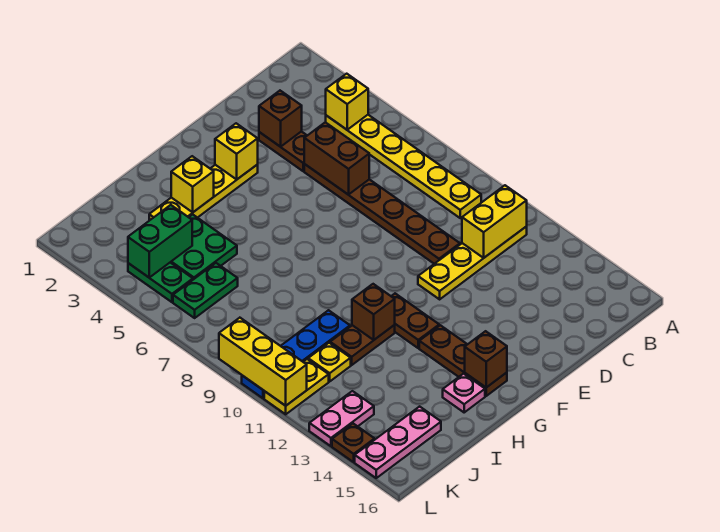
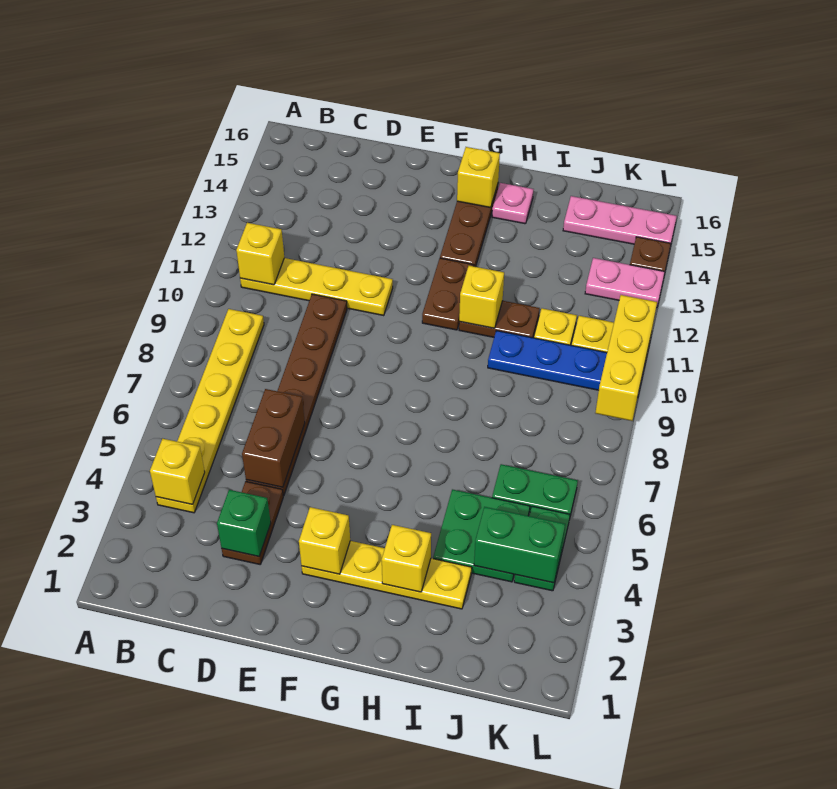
yellow brick B11:C11 level 2 -> yellow brick B11 level 2
brown brick D3 level 2 -> green brick D3 level 2
brown brick G15 level 2 -> yellow brick G15 level 2
brown brick H11 level 2 -> yellow brick H11 level 2

